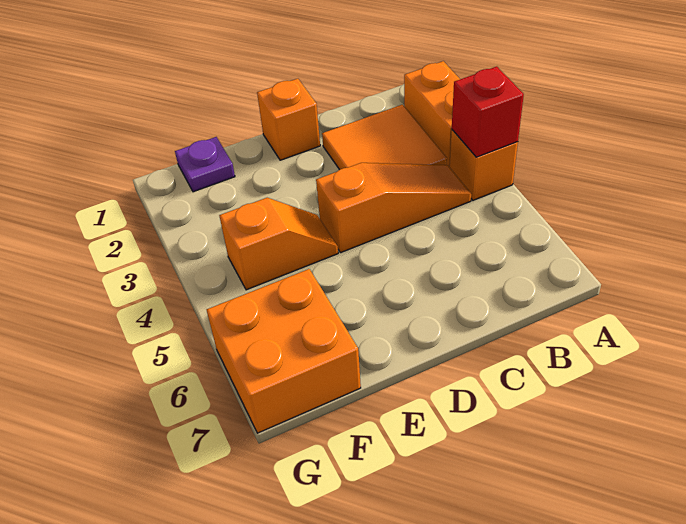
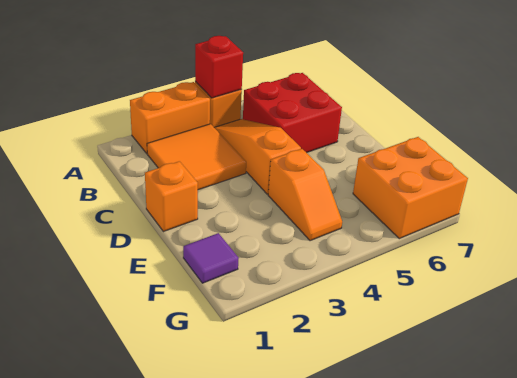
none -> red brick B5:C6 level 1
orange slope E4:F4 level 1 top F -> orange slope E4:F4 level 1 top E
purple plate F1 level 1 -> purple tile F1 level 1

